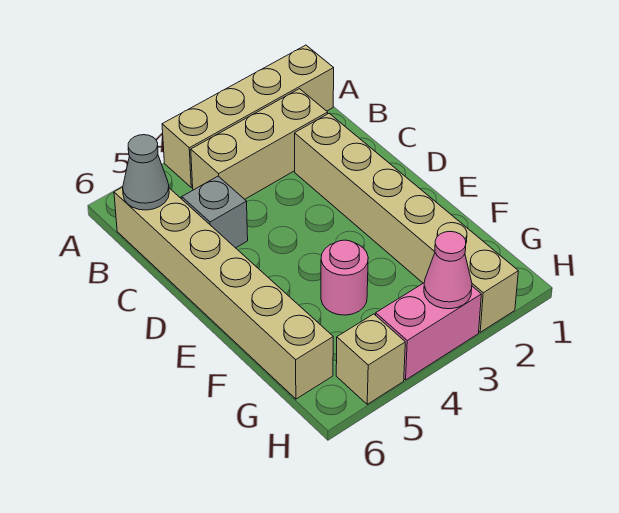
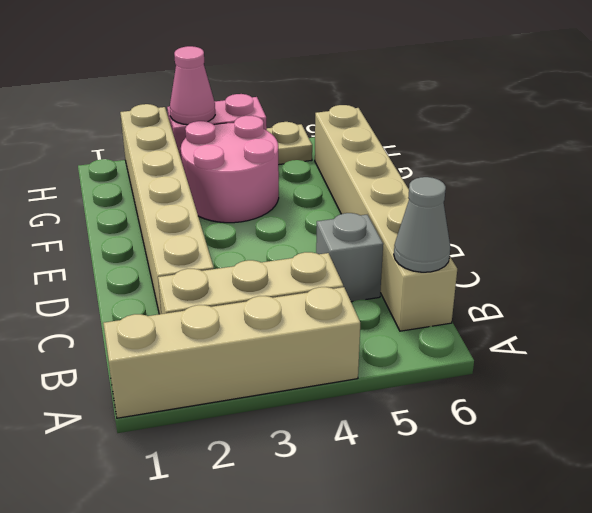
pink round brick F4 level 1 -> pink round brick F3:G4 level 1
tan brick H5 level 1 -> tan plate H5 level 1

